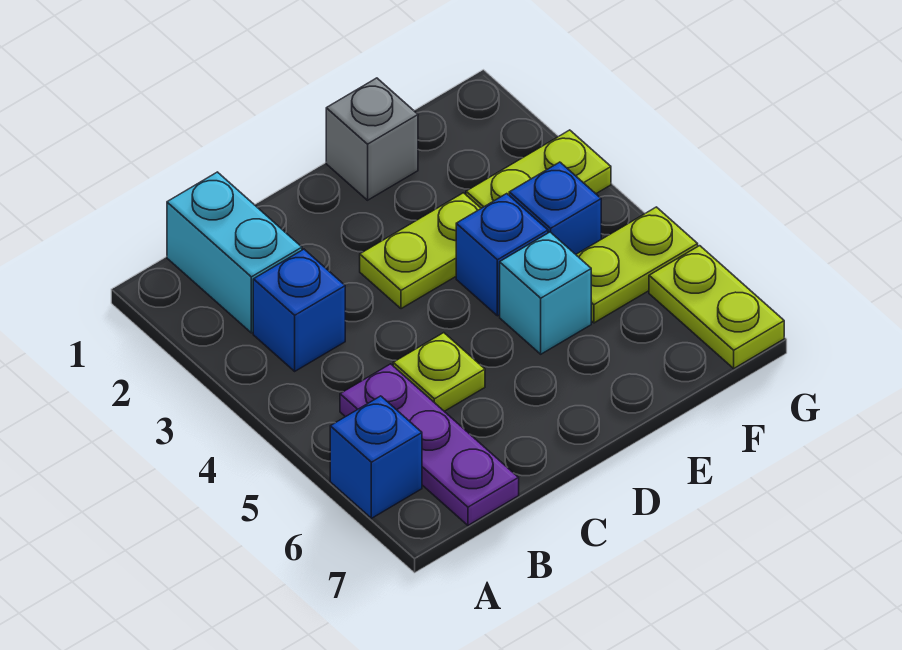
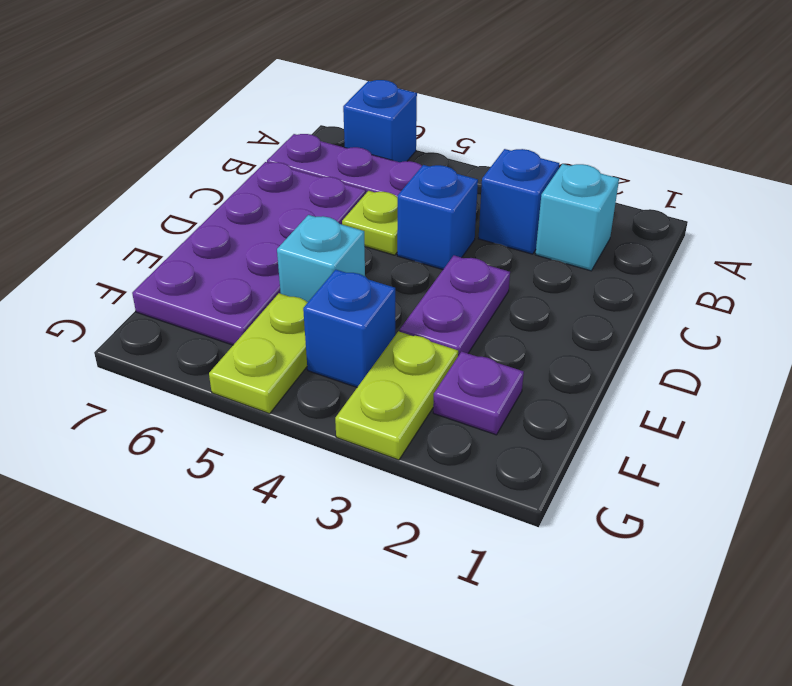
cyan brick B1:B2 level 1 -> cyan brick B2 level 1
none -> purple plate C6:F7 level 1
lime plate D3:E3 level 1 -> purple plate D3:E3 level 1
grey brick E1 level 1 -> none
blue brick E4 level 1 -> blue brick C4 level 1
none -> purple plate F2 level 1
lime plate G6:G7 level 1 -> none

